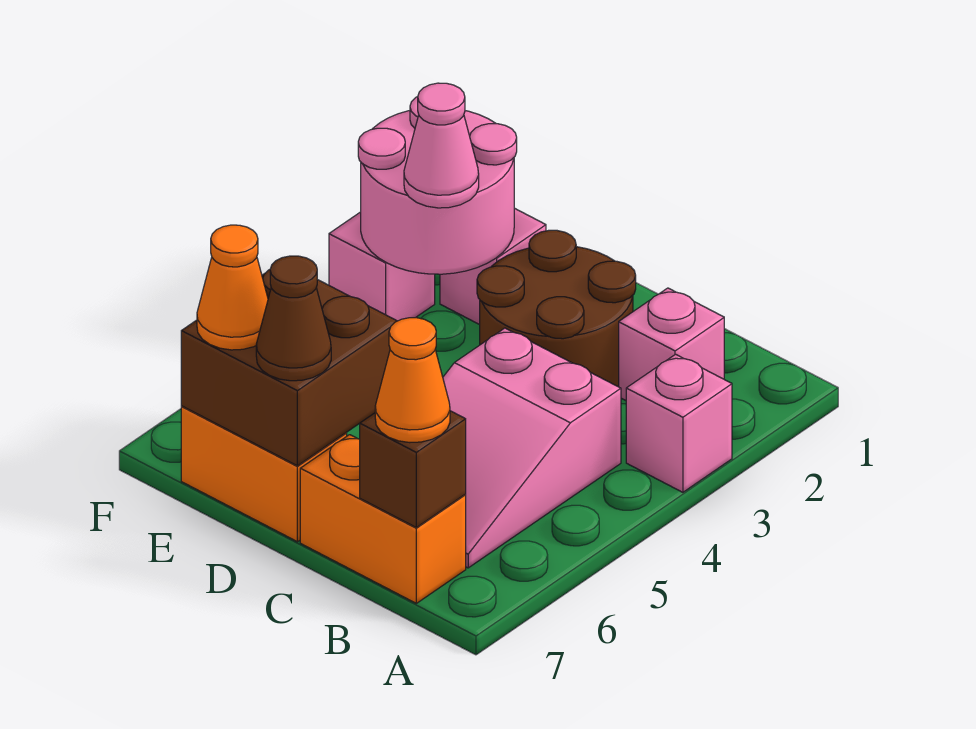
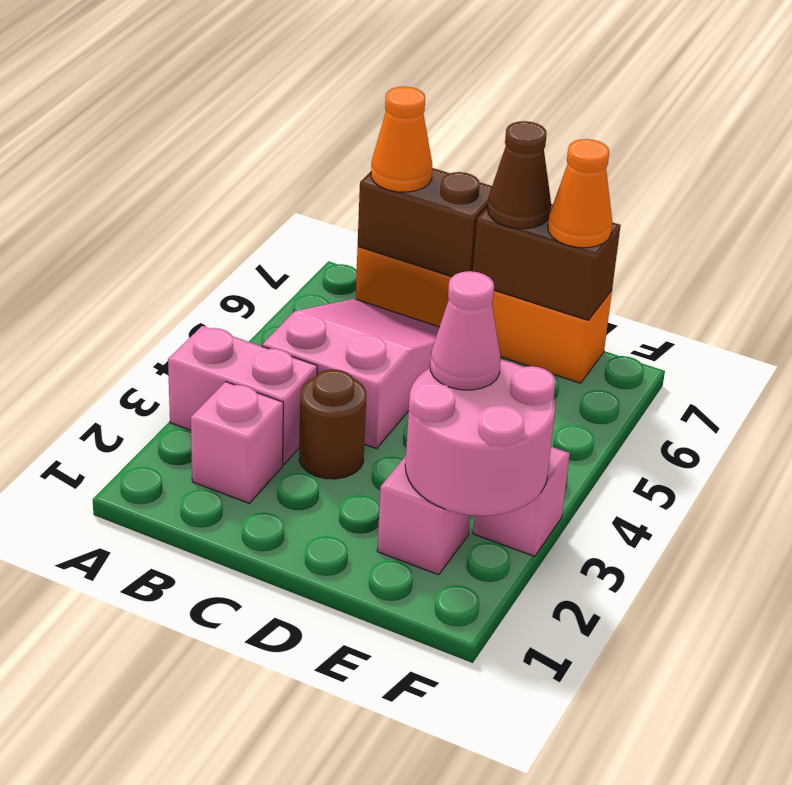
pink brick A3 level 1 -> pink brick A3:B3 level 1
brown brick B7 level 2 -> brown brick B7:C7 level 2
brown round brick C2:D3 level 1 -> brown round brick C3 level 1
brown brick D6:E7 level 2 -> brown brick D7:E7 level 2

